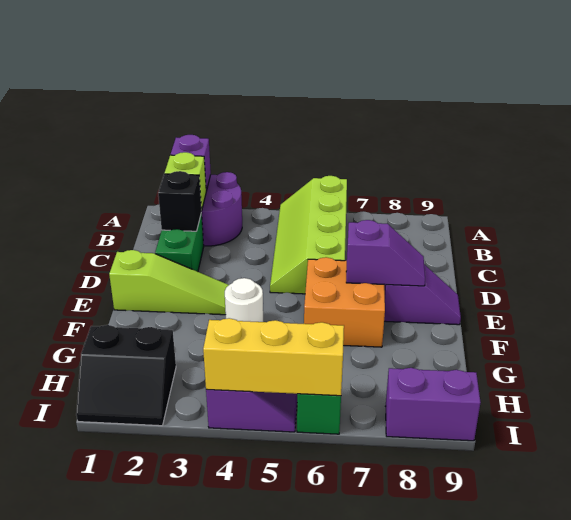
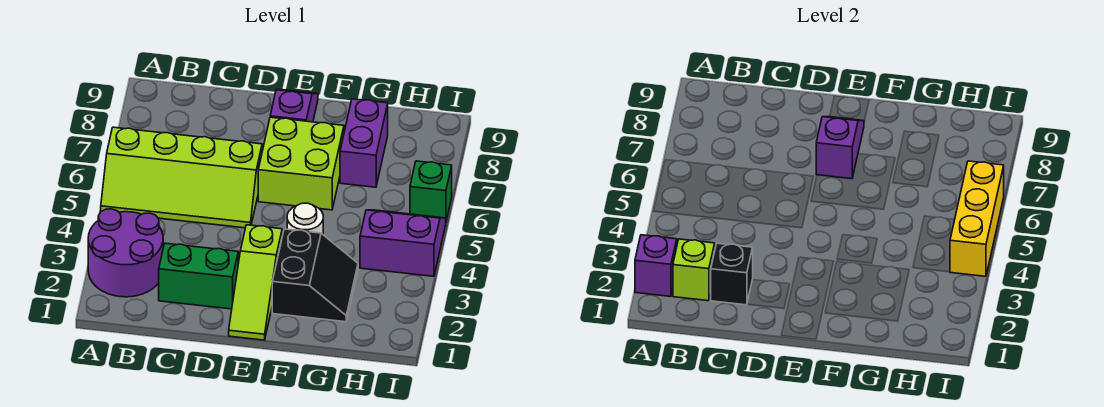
lime slope E1:E3 level 1 top 1 -> lime slope E1:E3 level 1 top 3
orange brick E6:F7 level 1 -> lime brick E6:F7 level 1
black slope H1:I2 level 1 top H -> black slope F2:G3 level 1 top F
purple brick I8:I9 level 1 -> purple brick G7:G8 level 1

